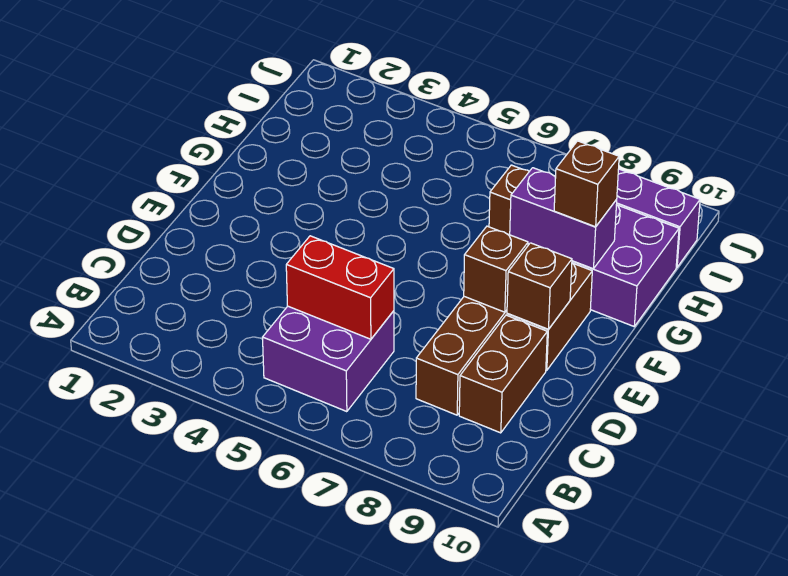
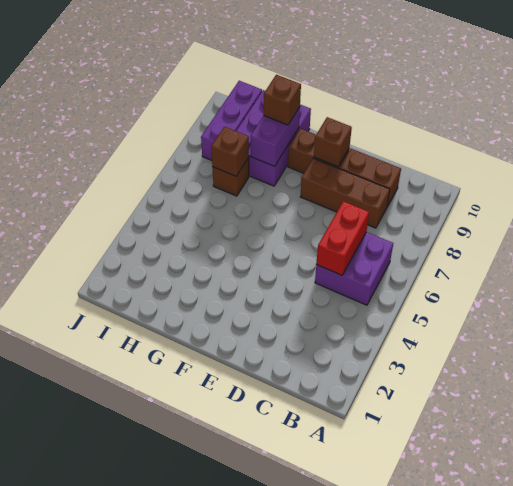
brown brick E8 level 2 -> brown brick H7 level 2

